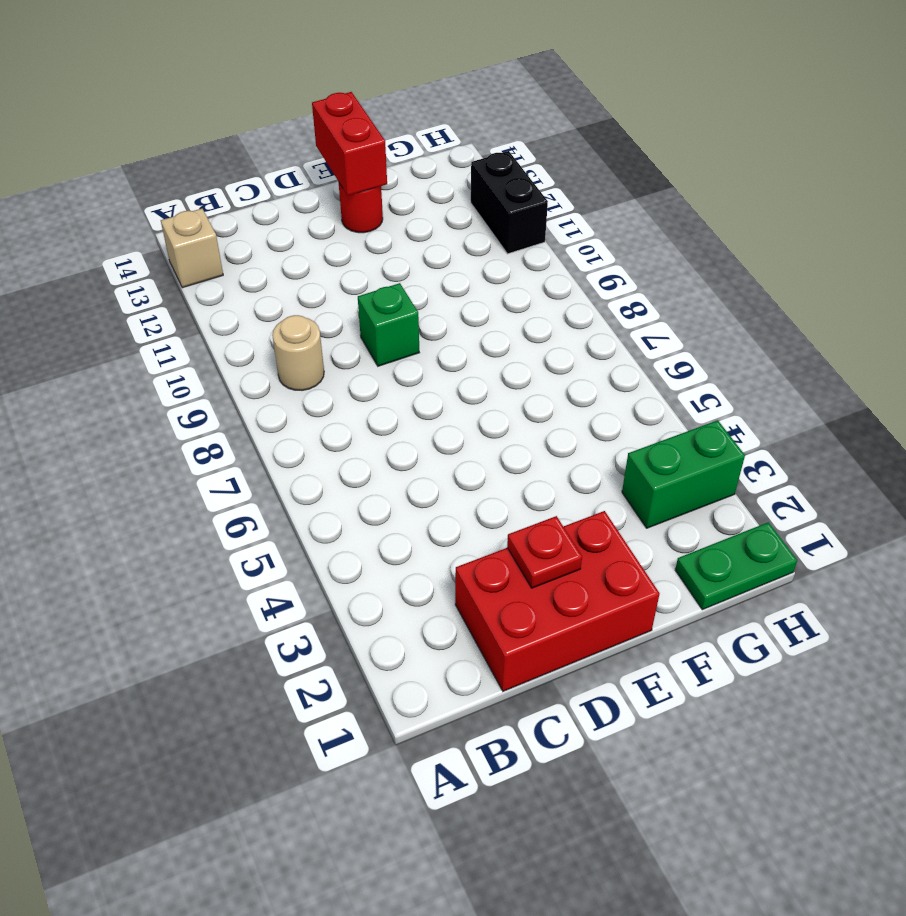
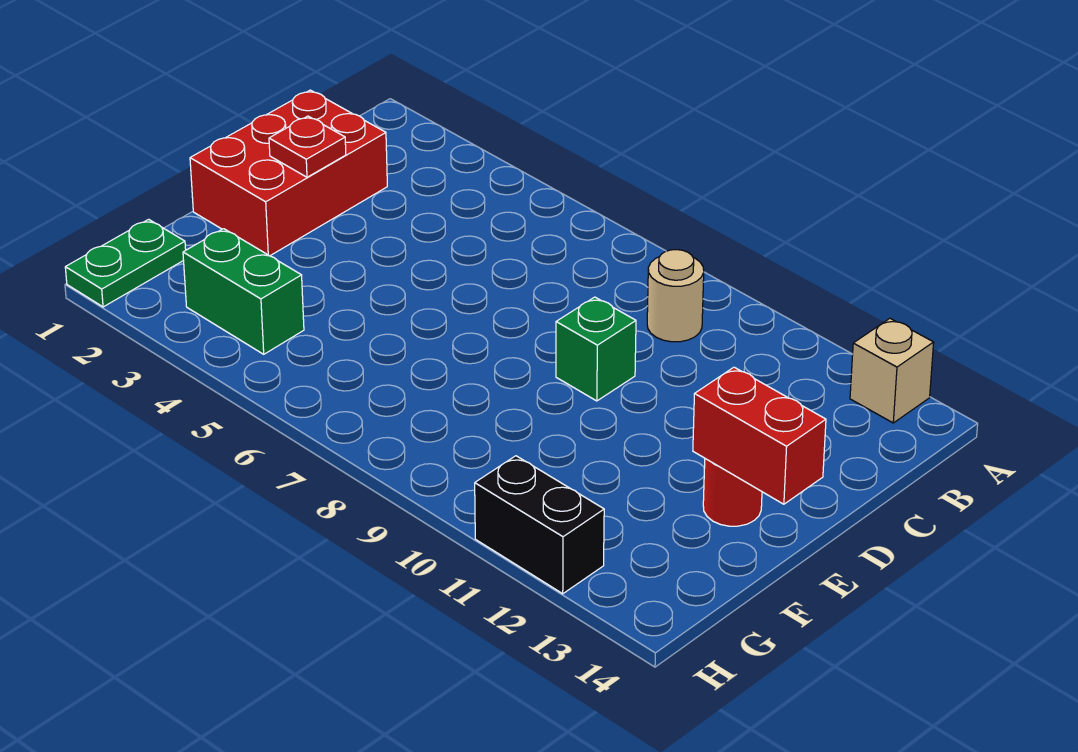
green brick G3:H3 level 1 -> green brick G3:G4 level 1

